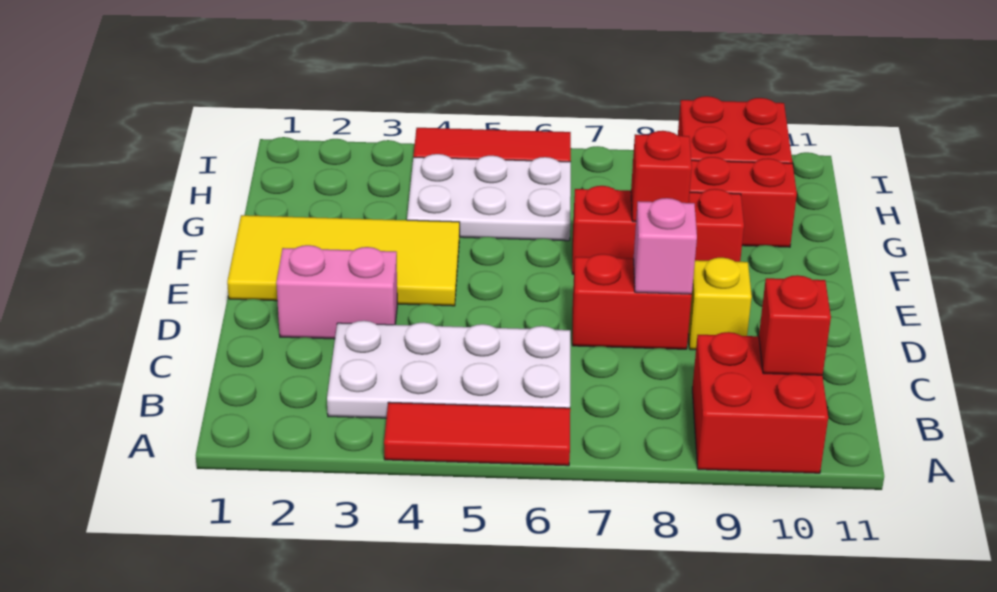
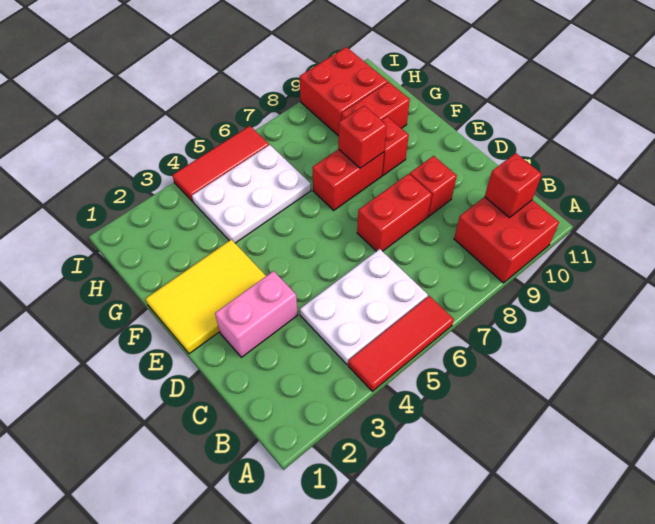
white plate B3:C6 level 1 -> white plate B4:C6 level 1
pink brick D8 level 2 -> none
yellow brick D9 level 1 -> red brick D9 level 1
yellow tile E1:F4 level 1 -> yellow tile E1:F3 level 1

